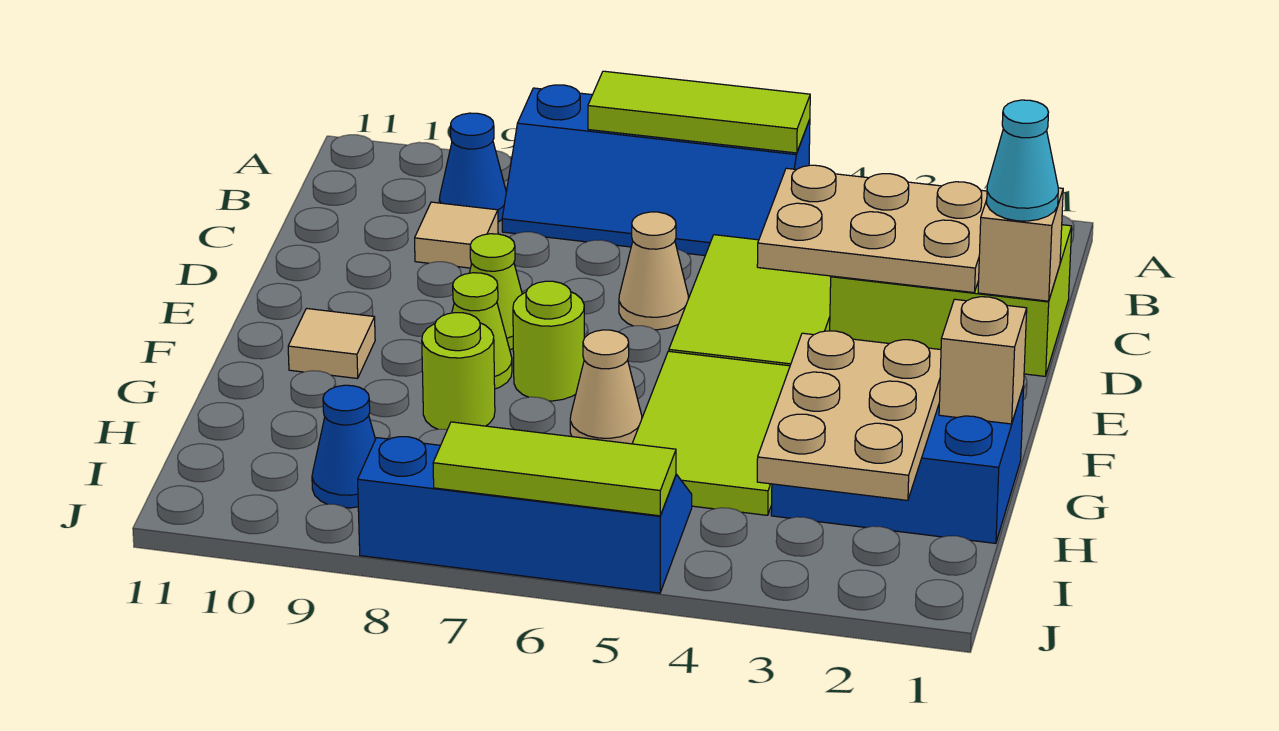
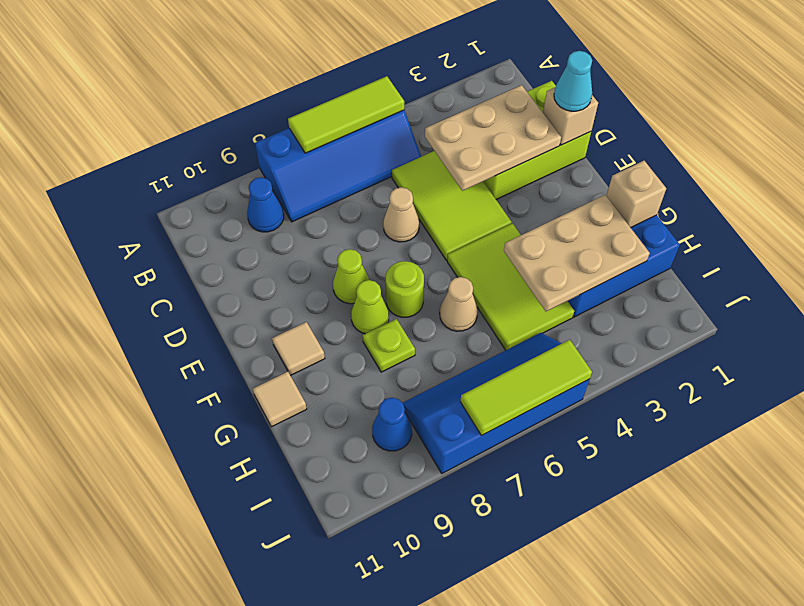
tan tile C9 level 1 -> tan tile G11 level 1
tan plate G2:I3 level 2 -> tan plate G2:H4 level 2
lime round brick G8 level 1 -> lime plate G8 level 1

